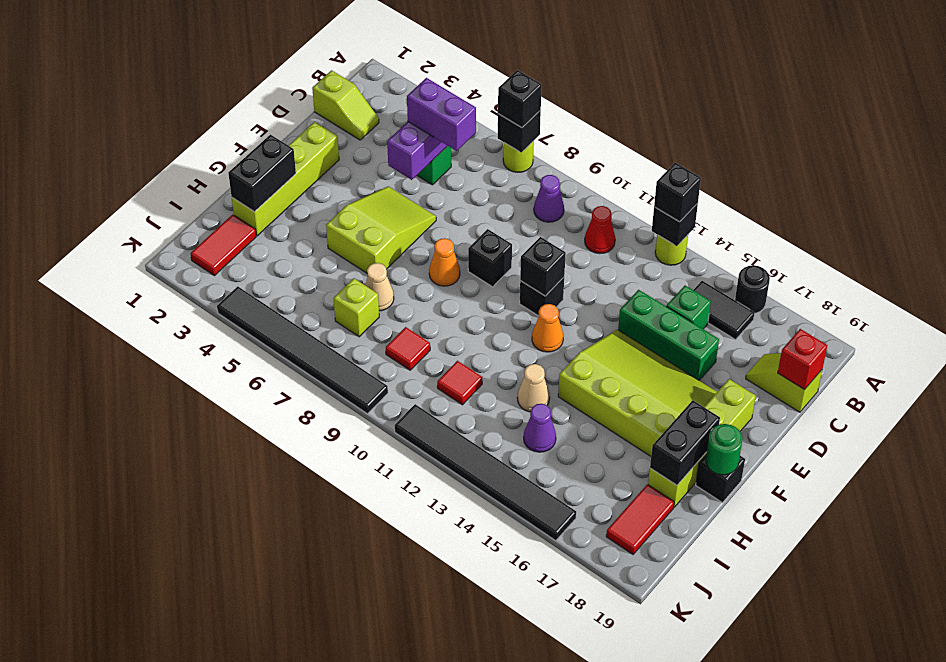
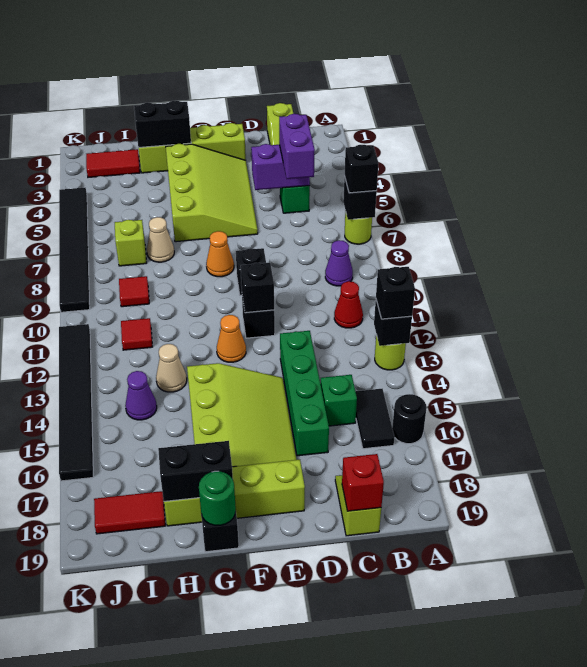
green brick D14:D16 level 1 -> green brick D13:D16 level 1
lime slope E5:G6 level 1 top G -> lime slope E3:G6 level 1 top G

